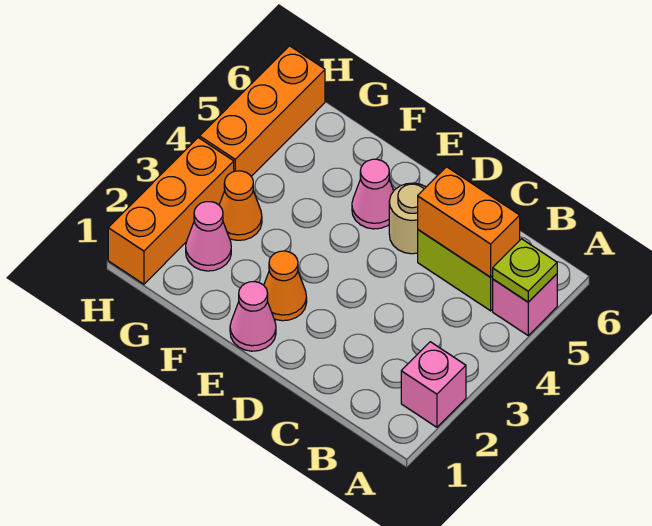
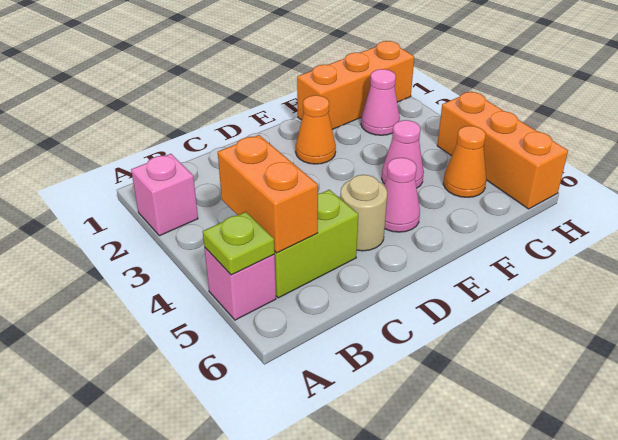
orange brick B5:C5 level 2 -> orange brick B4:B5 level 2
pink cone E1 level 1 -> pink cone F4 level 1
orange cone G3 level 1 -> orange cone G5 level 1
orange brick H1:H3 level 1 -> orange brick F1:H1 level 1

